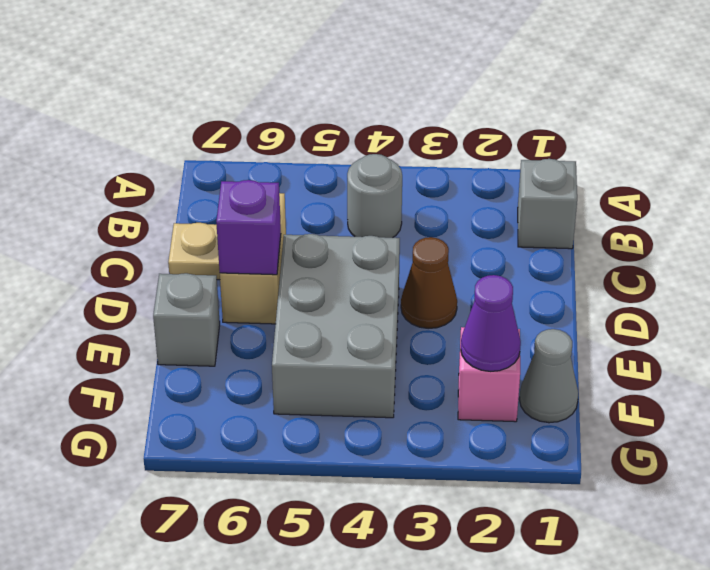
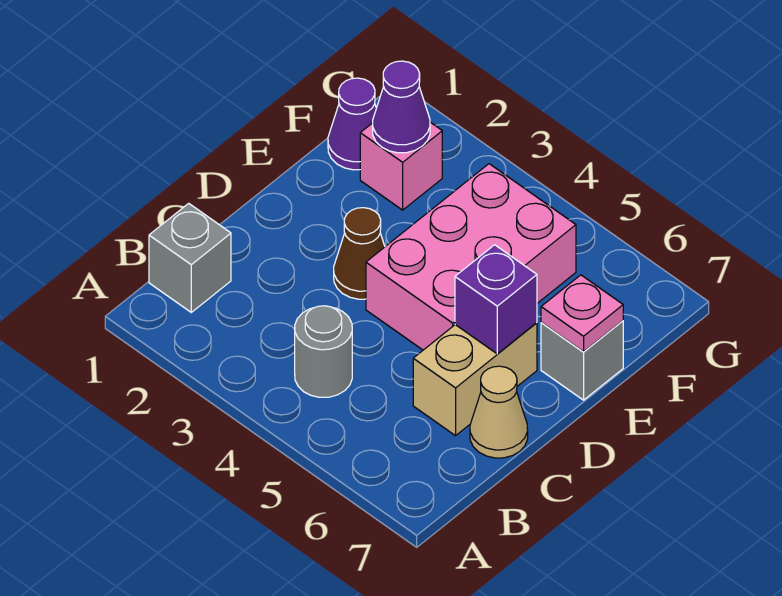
tan plate C7 level 1 -> tan cone C7 level 1
grey brick D4:F5 level 1 -> pink brick D4:F5 level 1
none -> pink plate E7 level 2
grey cone F1 level 1 -> purple cone F1 level 1

